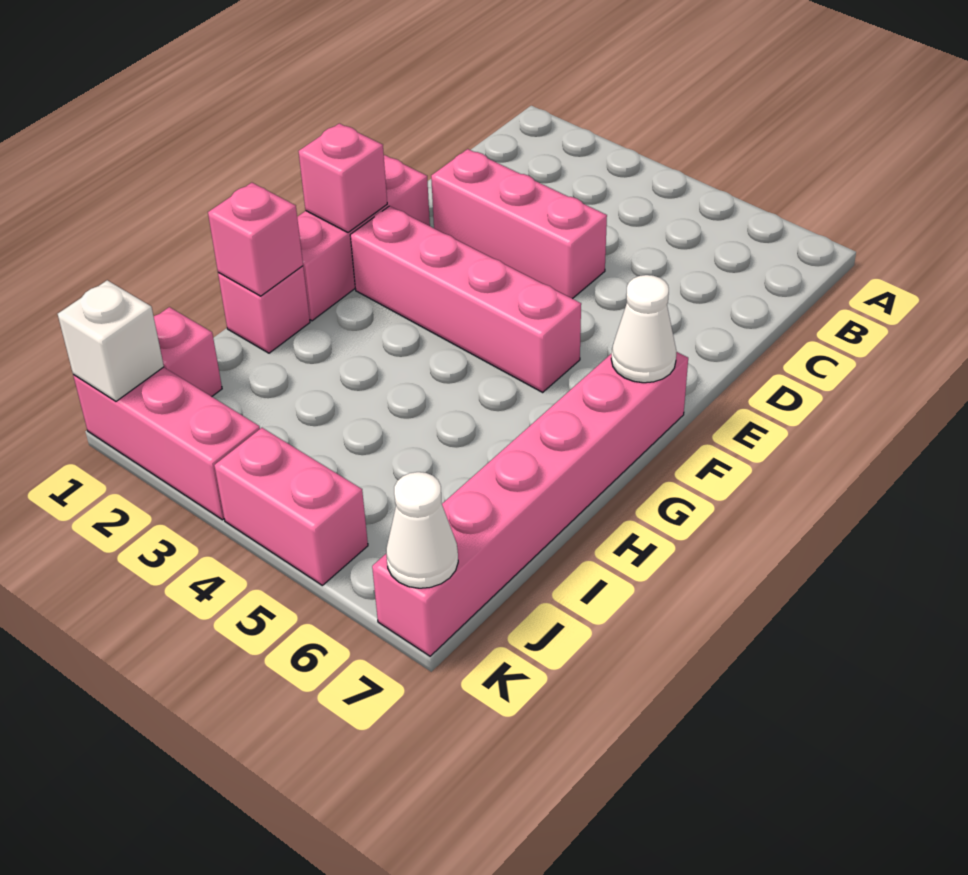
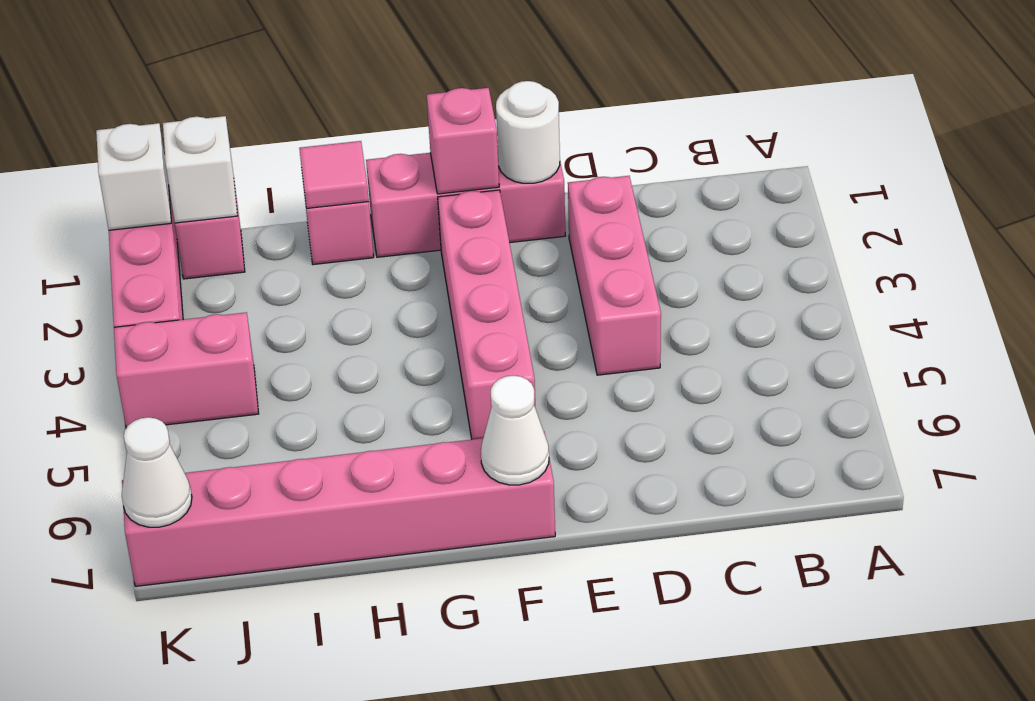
none -> white round brick E1 level 2
pink brick H1 level 2 -> pink tile H1 level 2
none -> white brick J1 level 2
pink brick K4:K5 level 1 -> pink brick J4:K4 level 1

